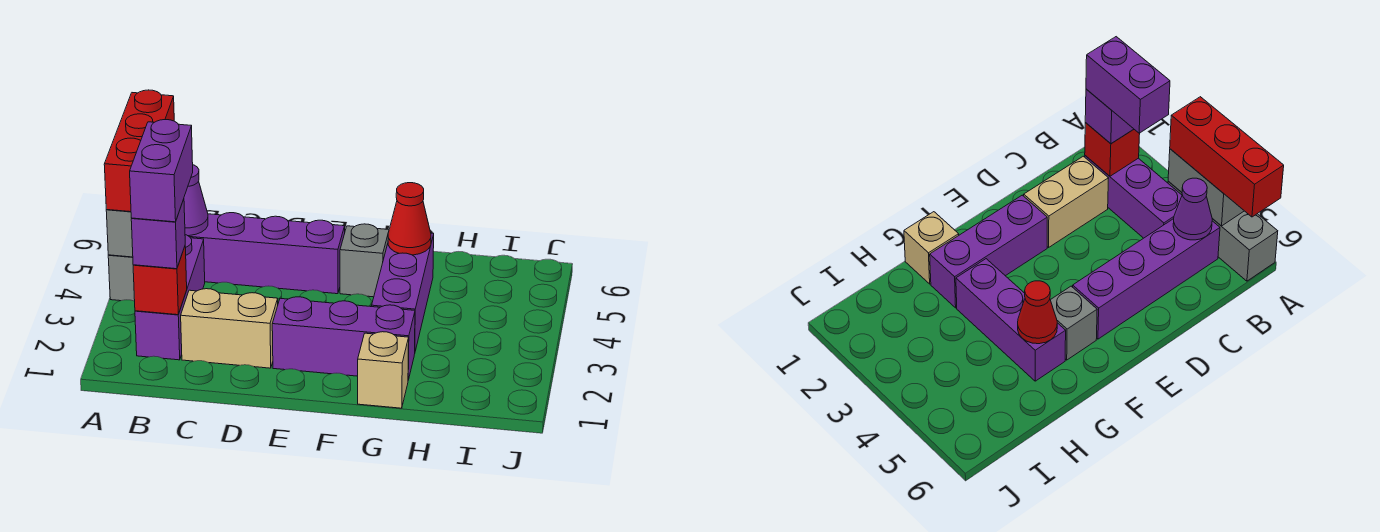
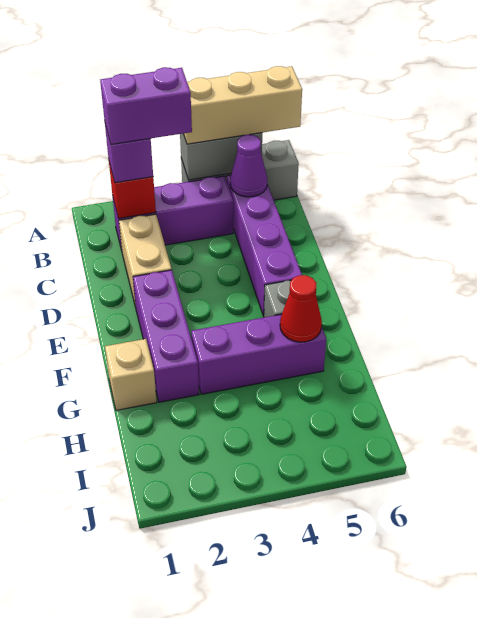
red brick A4:A6 level 3 -> tan brick A4:A6 level 3

